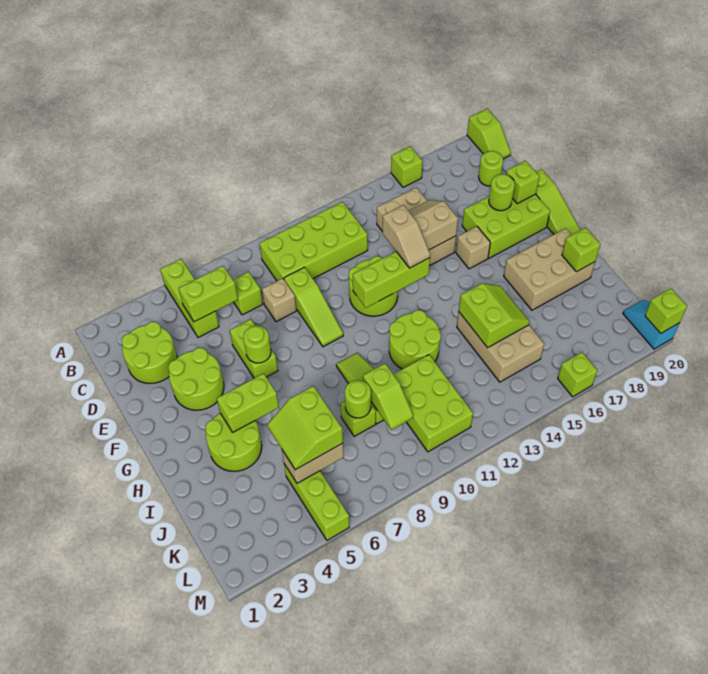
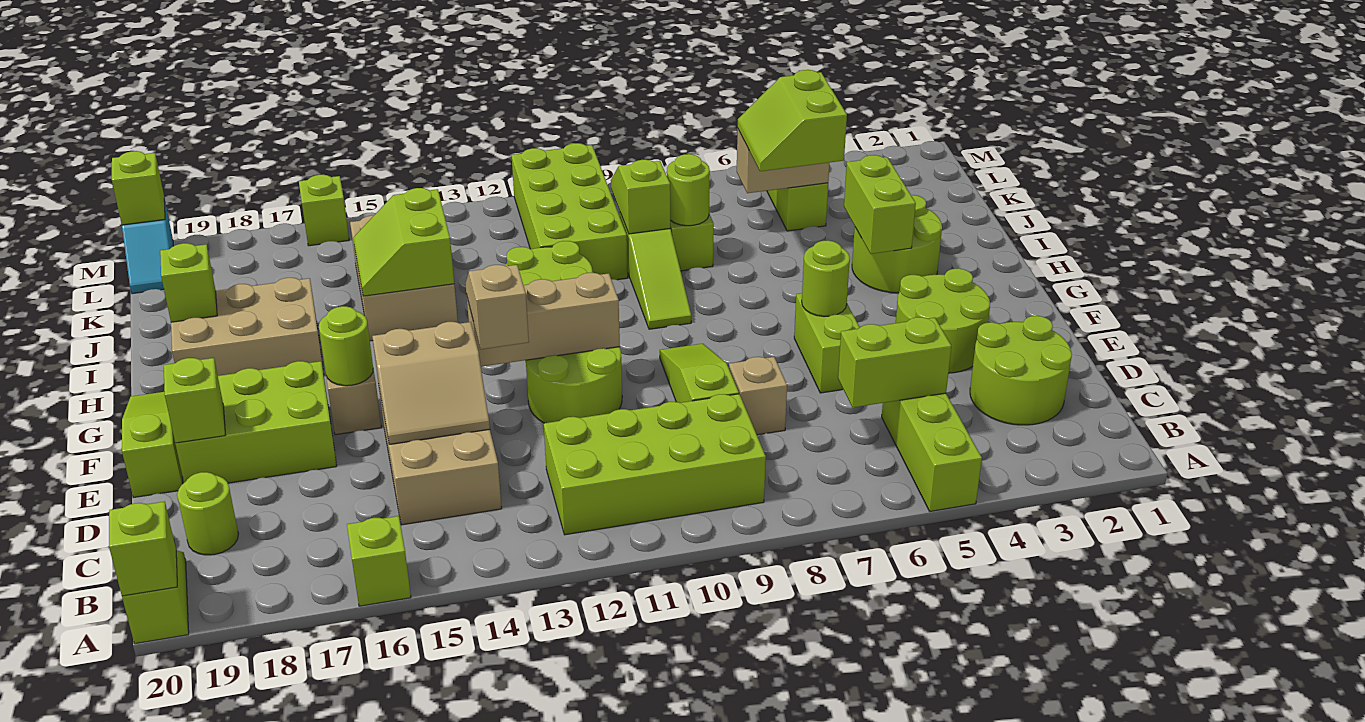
lime brick C7 level 1 -> lime brick A20 level 2
lime round brick E18 level 2 -> lime round brick F16 level 2
lime brick F11:F13 level 2 -> tan brick F11:F13 level 2
lime brick H4:H5 level 2 -> lime brick H4:I4 level 2
lime slope J5:K6 level 3 top 6 -> lime slope J5:K6 level 3 top 5
lime brick J10:L11 level 1 -> lime brick J10:M11 level 1

